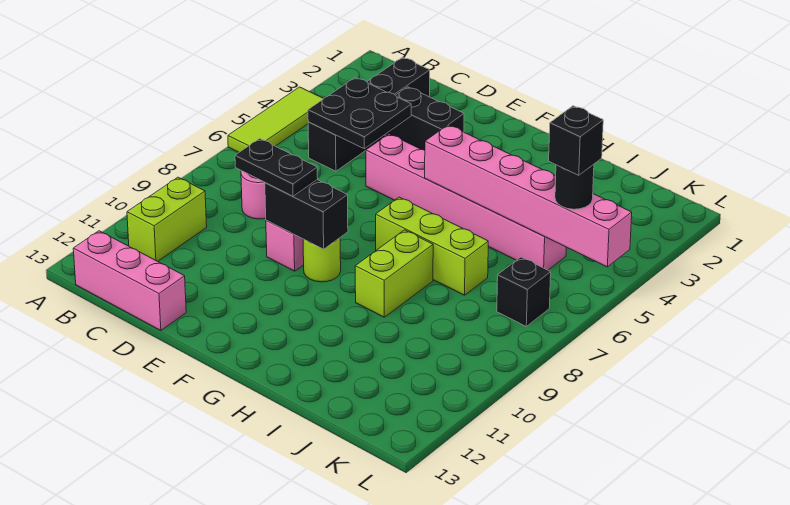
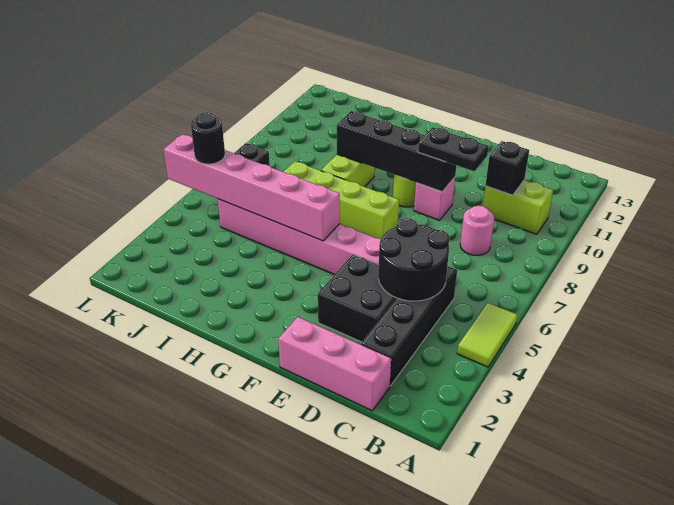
lime tile A4:A6 level 1 -> lime tile A4:A5 level 1
lime brick B10:B11 level 1 -> lime brick B10:C10 level 1
pink brick B13:D13 level 1 -> pink brick C1:E1 level 1
black plate C4:D5 level 2 -> black round brick C4:D5 level 2
black brick D3:E3 level 1 -> black brick D3:E4 level 1
black brick E9:F9 level 2 -> black brick E9:H9 level 2
lime brick G7:I7 level 1 -> lime brick F7:I7 level 1
black brick K5 level 4 -> black brick C10 level 2

